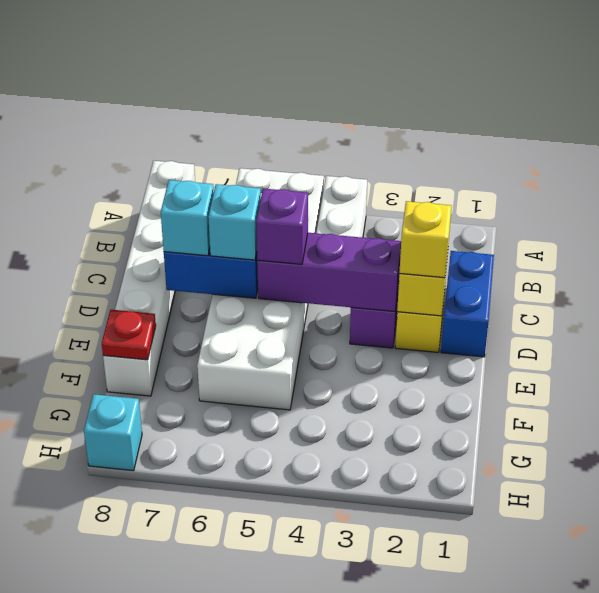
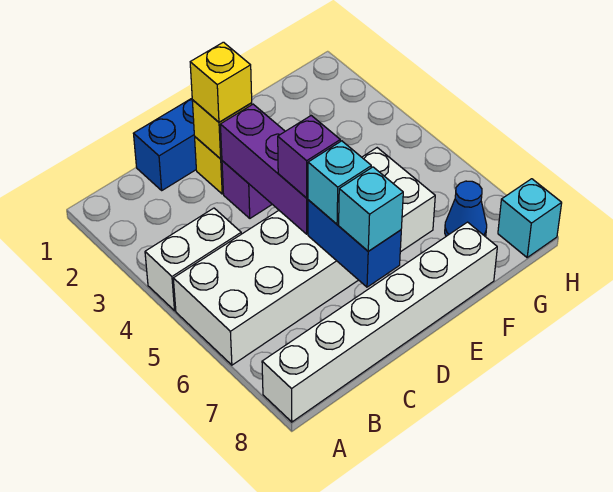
red plate F8 level 2 -> none
none -> blue cone G7 level 1

